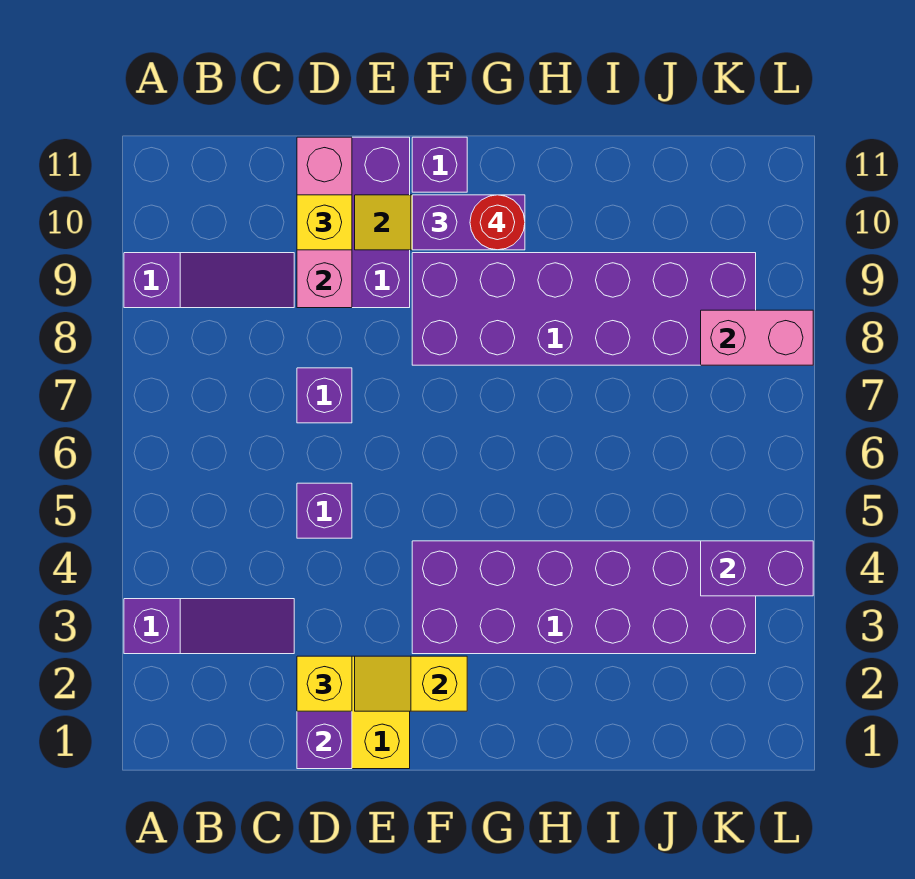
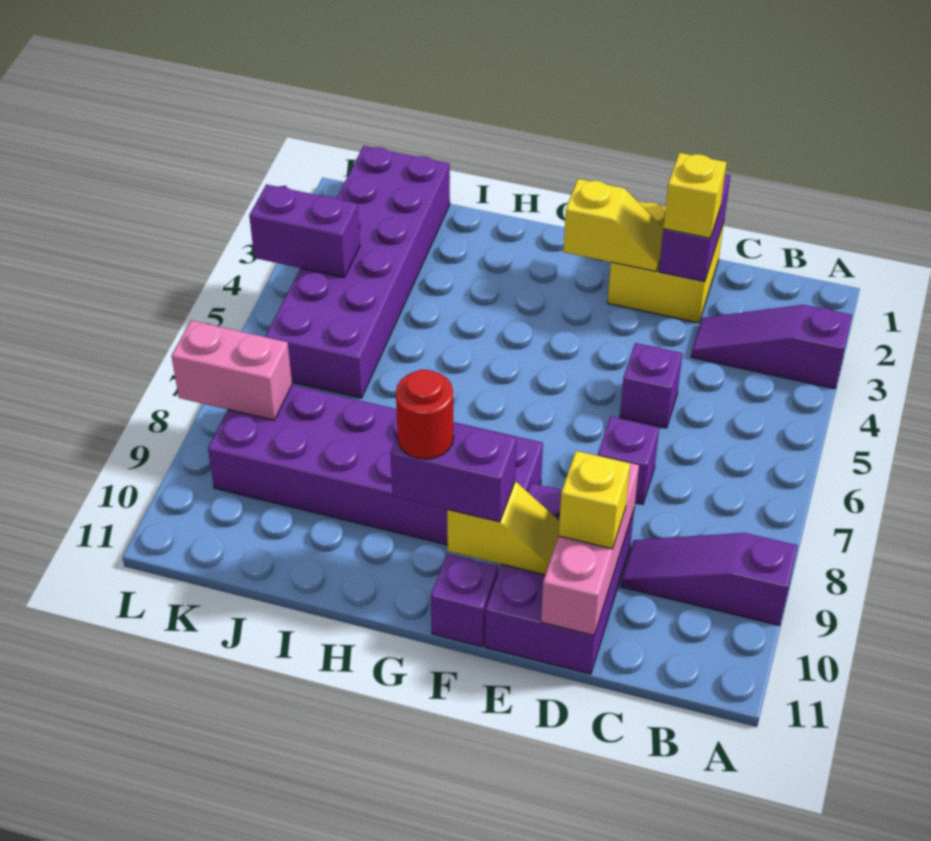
purple brick F3:K4 level 1 -> purple brick J1:K6 level 1

